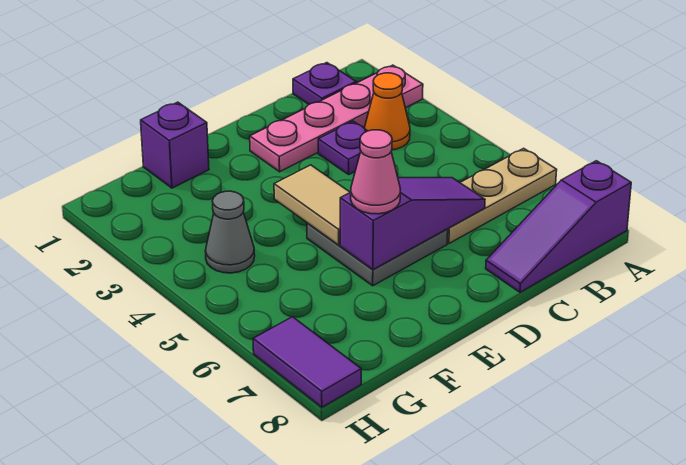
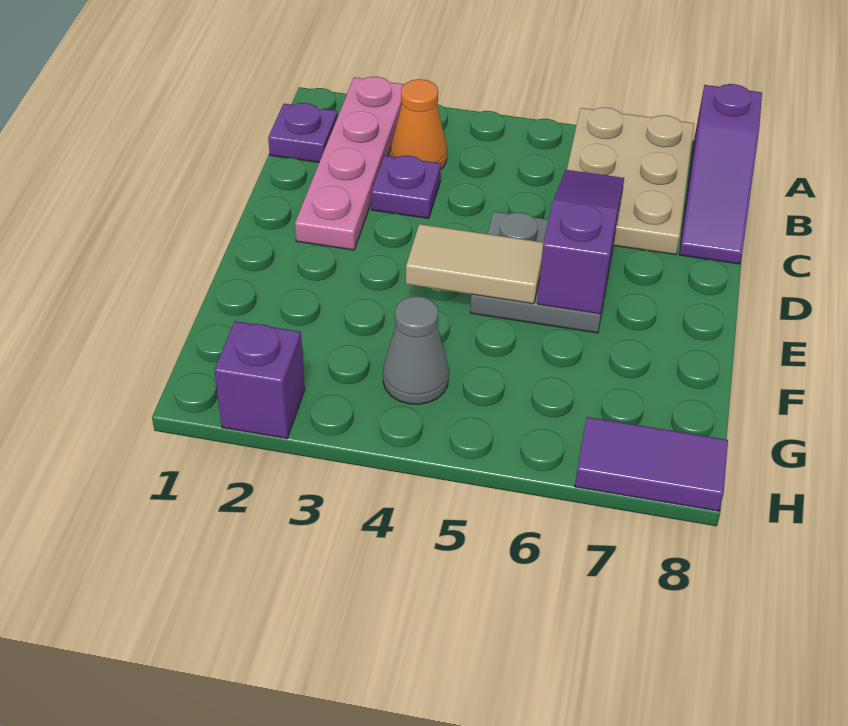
tan plate A6:C6 level 1 -> tan plate A6:C7 level 1
pink cone E6 level 3 -> none
purple brick F1 level 1 -> purple brick H2 level 1

